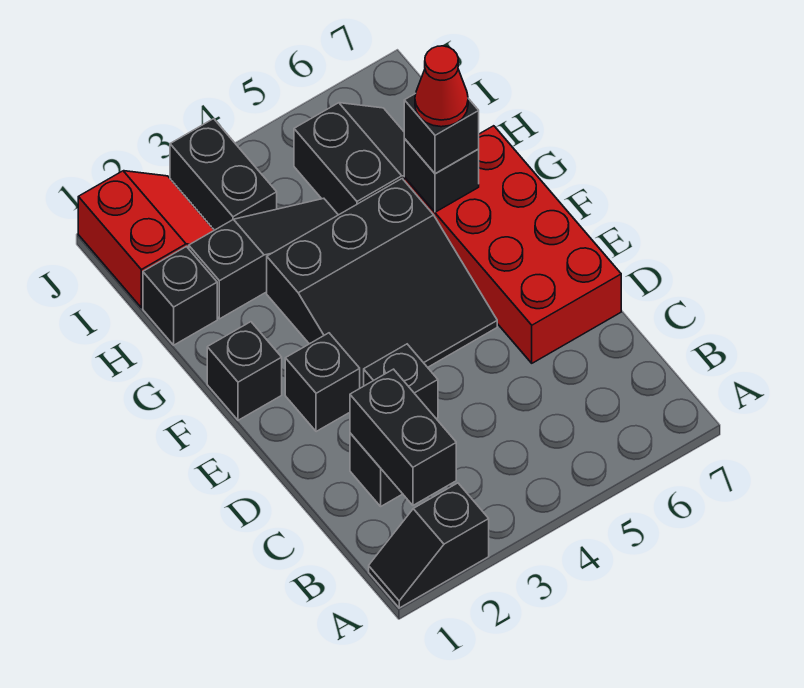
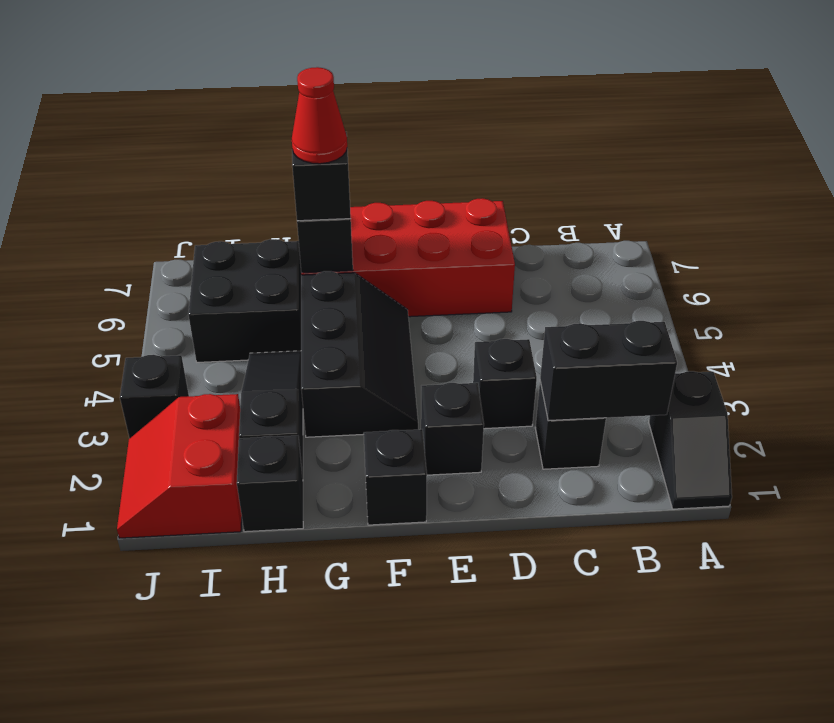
black slope E3:G5 level 1 top G -> black slope F3:G5 level 1 top G
black slope H5:I6 level 1 top 5 -> black brick H5:I6 level 1
red slope I1:J2 level 1 top 1 -> red slope I1:J2 level 1 top I
black brick I3:J3 level 1 -> black brick J3 level 1

